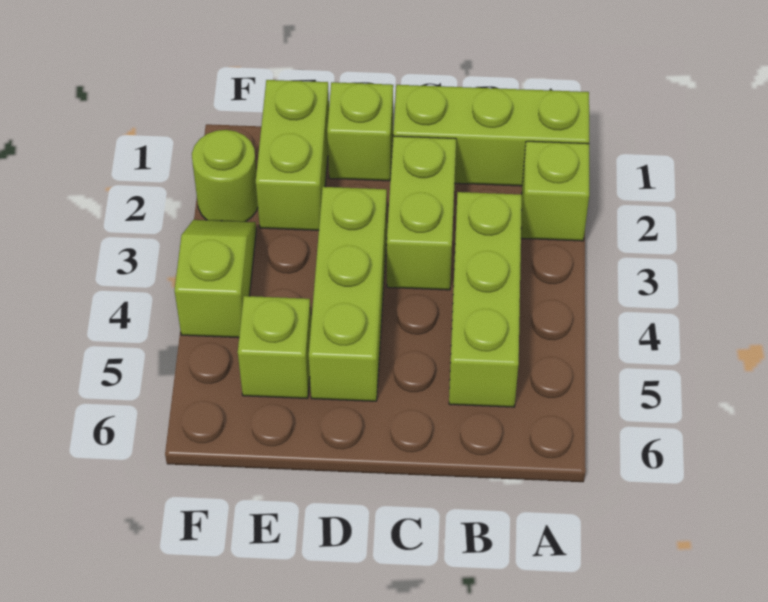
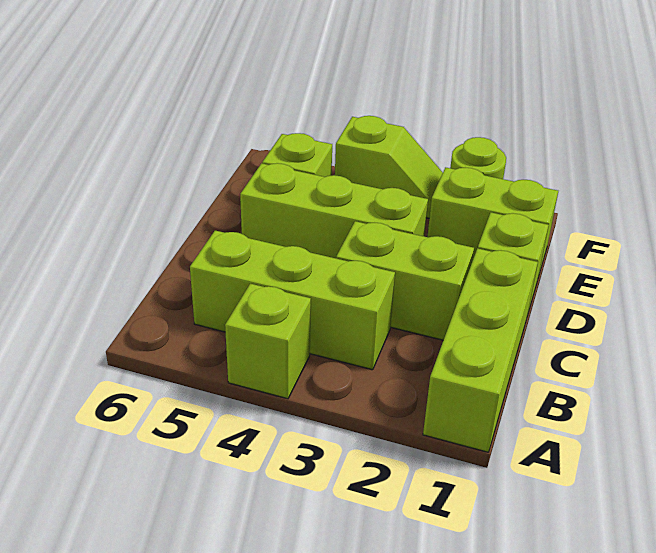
lime brick A2 level 1 -> lime brick A4 level 1

